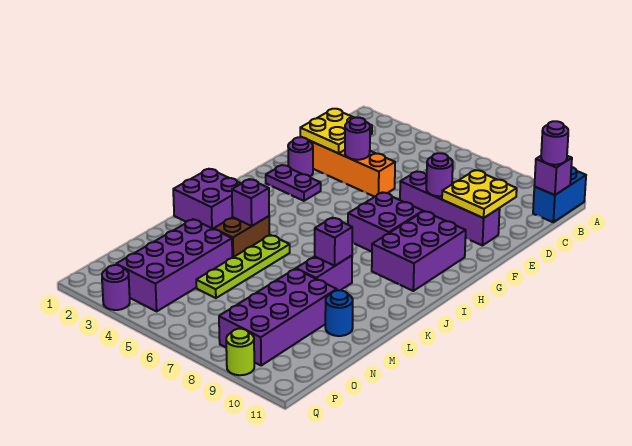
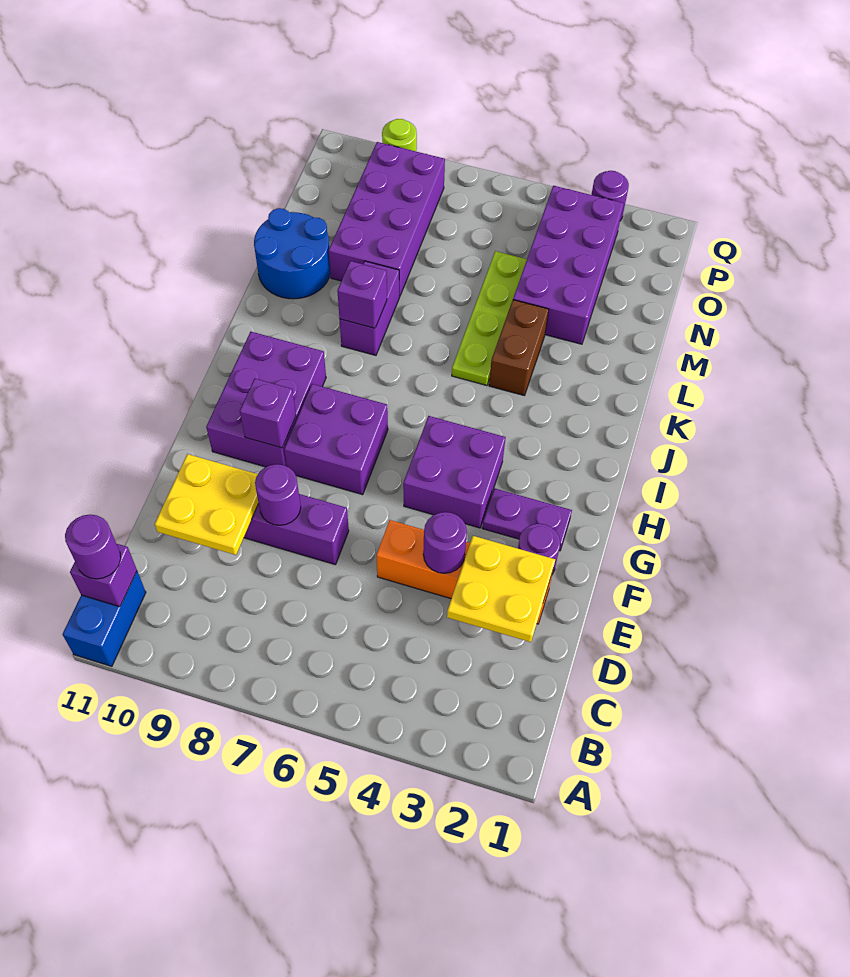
purple brick J1:K2 level 1 -> purple brick G4:H5 level 1
purple brick K4 level 2 -> purple brick G9 level 2
blue round brick M10 level 1 -> blue round brick L10:M11 level 1

